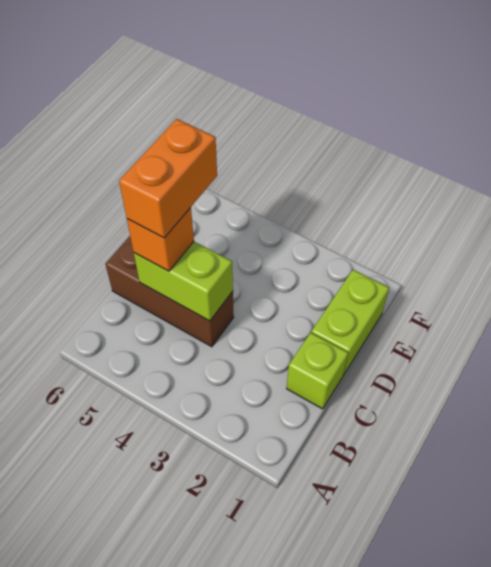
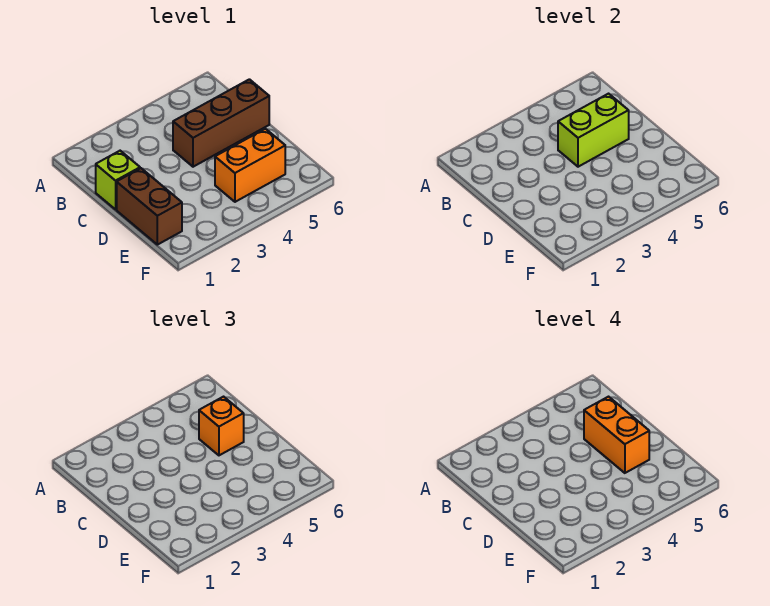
lime brick D1:E1 level 1 -> brown brick D1:E1 level 1
none -> orange brick E4:E5 level 1

